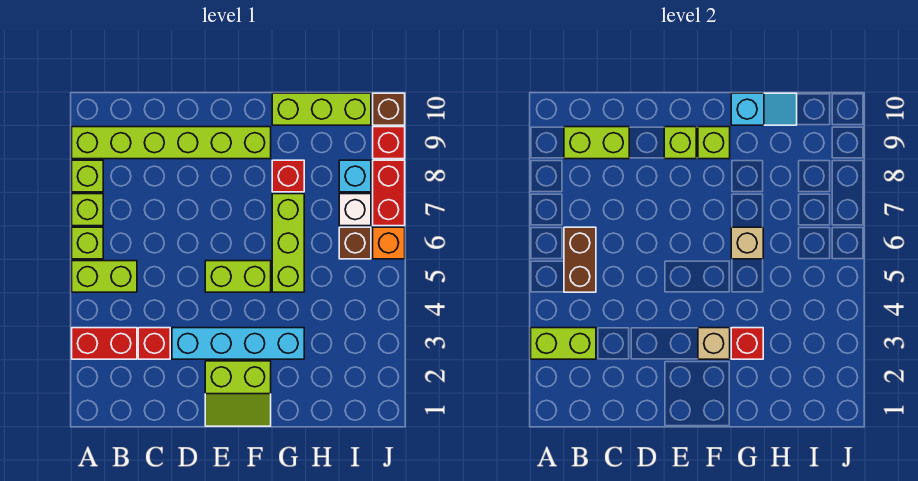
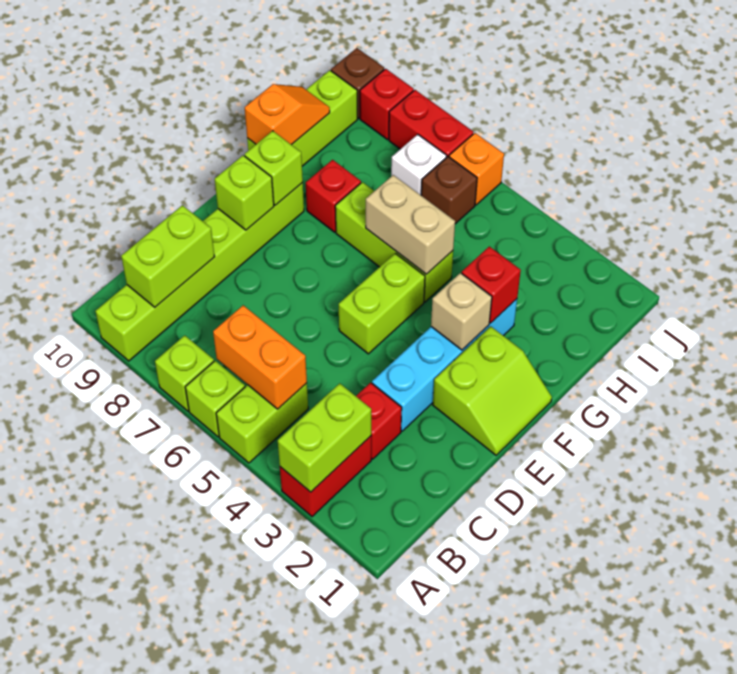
lime brick A8 level 1 -> none
brown brick B5:B6 level 2 -> orange brick B5:B6 level 2
tan brick G6 level 2 -> tan brick G5:G6 level 2
cyan slope G10:H10 level 2 top G -> orange slope G10:H10 level 2 top G
cyan brick I8 level 1 -> none

